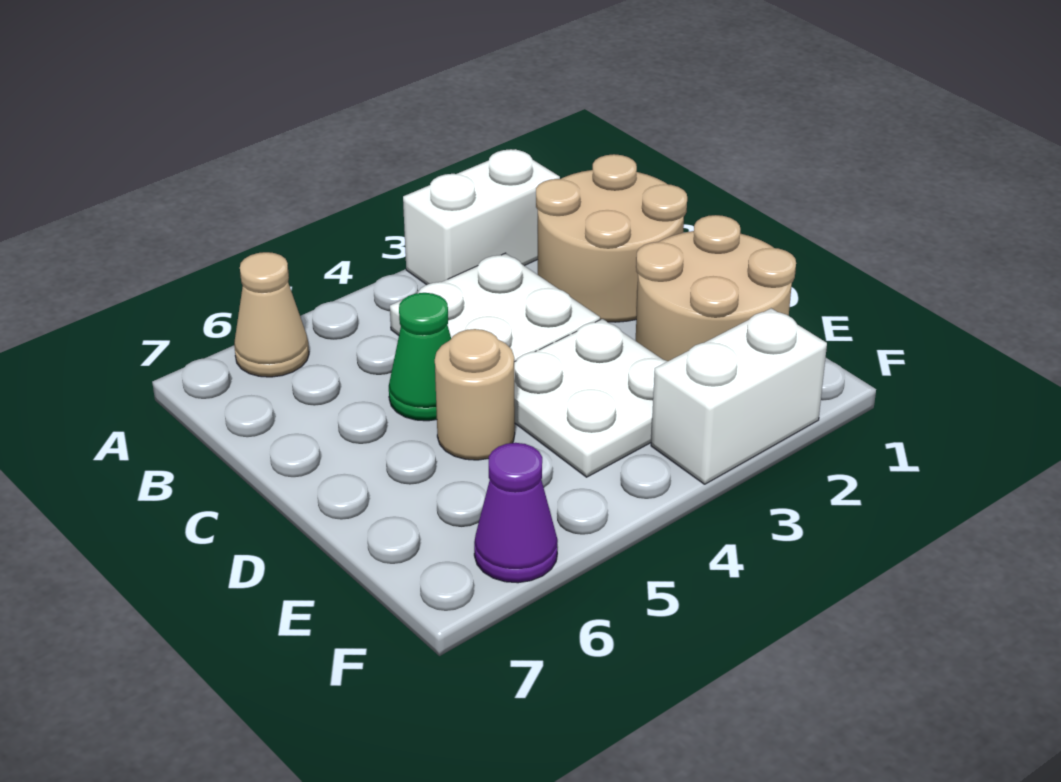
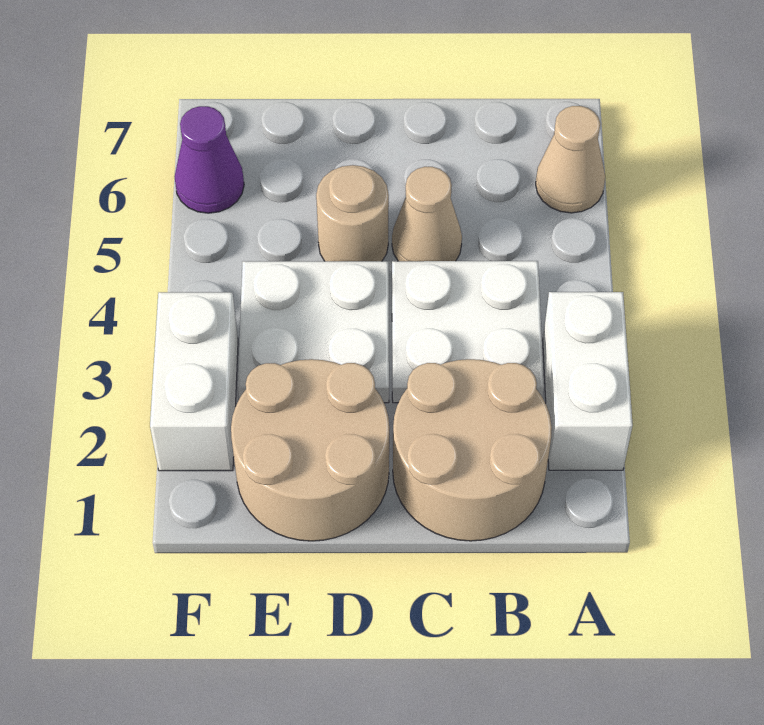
green cone C5 level 1 -> tan cone C5 level 1

